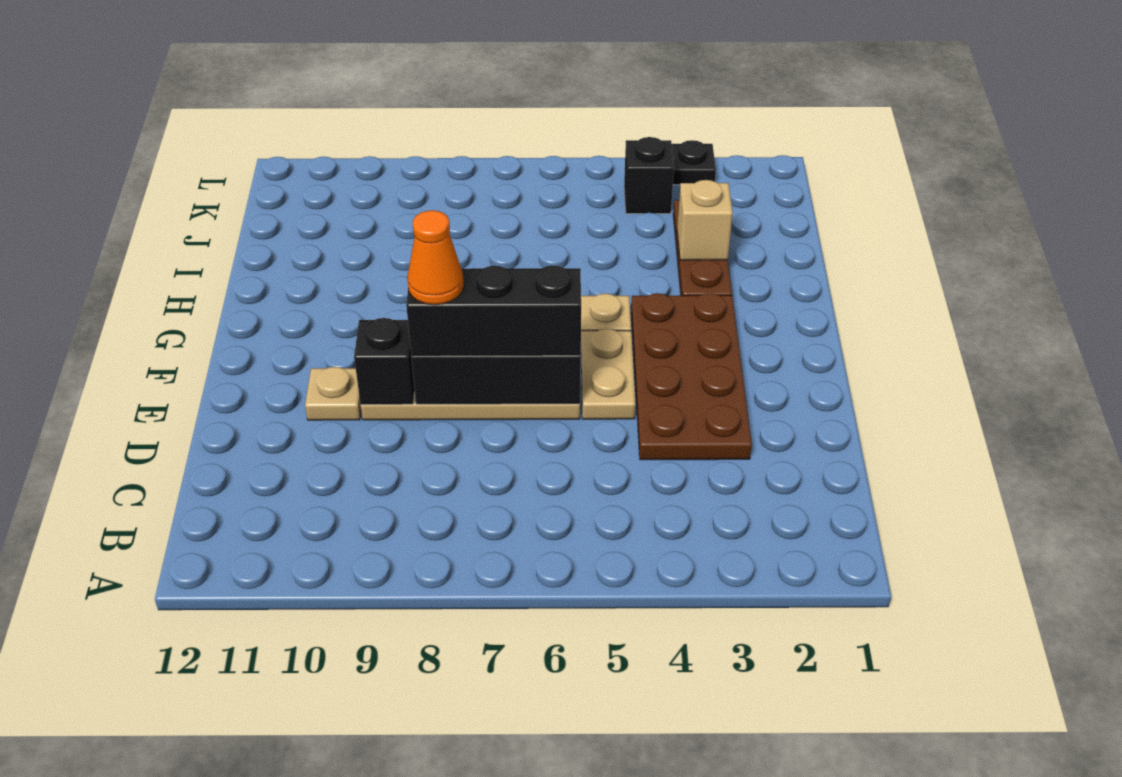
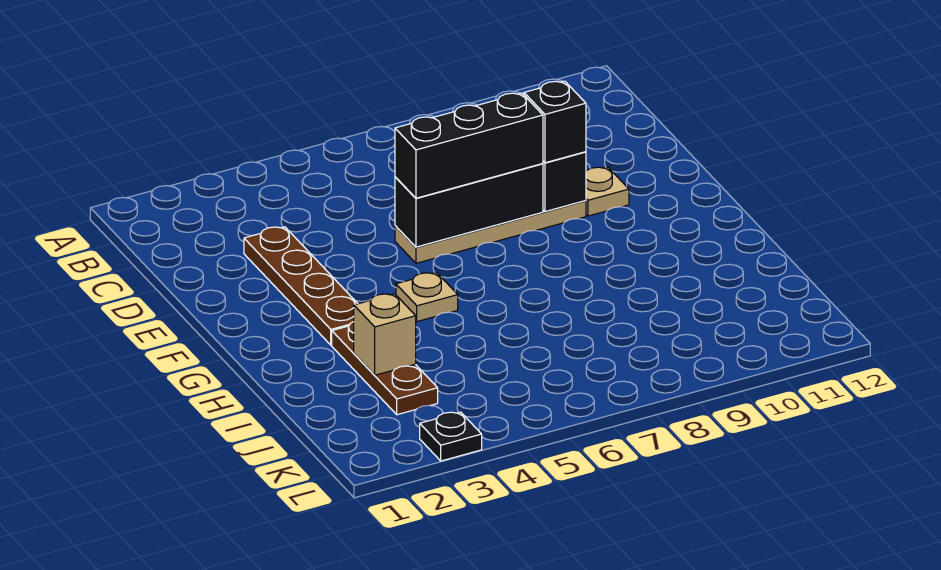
brown plate D3:G4 level 1 -> brown plate D3:G3 level 1
tan plate E5:F5 level 1 -> none
orange cone E8 level 4 -> none
black brick K4 level 1 -> black brick E9 level 3

